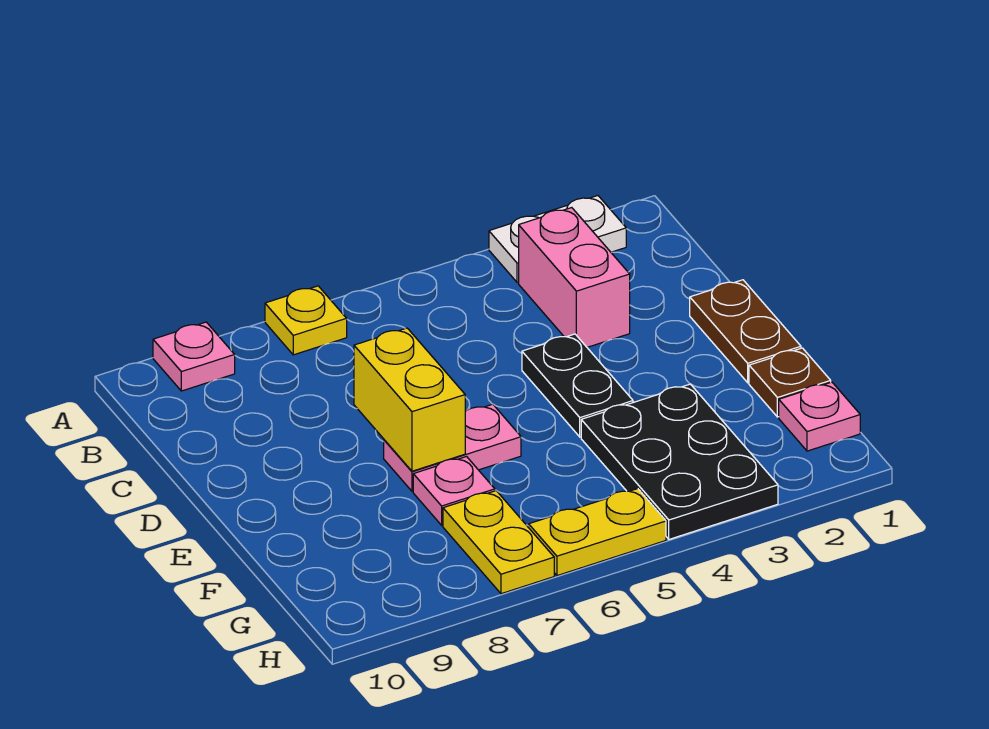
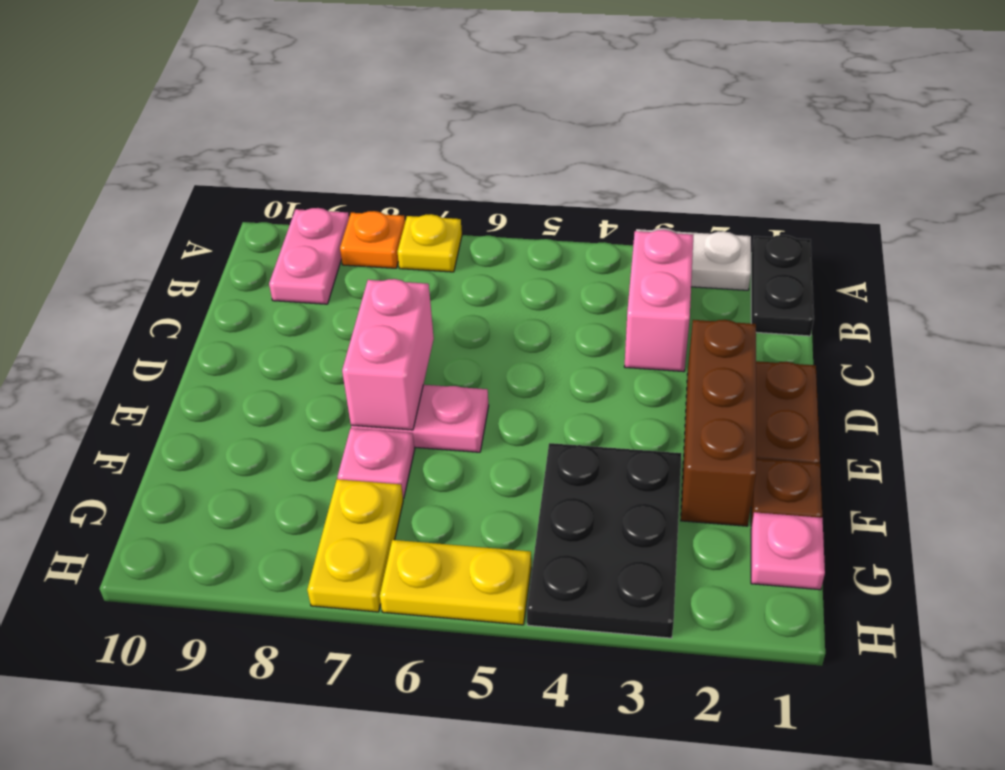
none -> orange plate A8 level 1
pink plate A9 level 1 -> pink plate A9:B9 level 1
none -> brown brick D2:F2 level 1
black plate D4:E4 level 1 -> black plate A1:B1 level 1
yellow brick D7:E7 level 2 -> pink brick D7:E7 level 2

